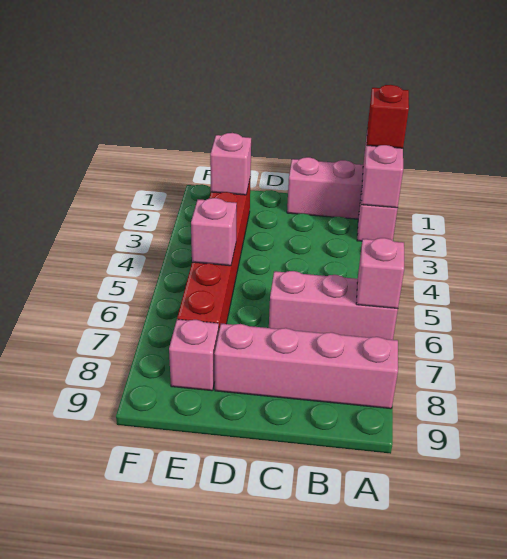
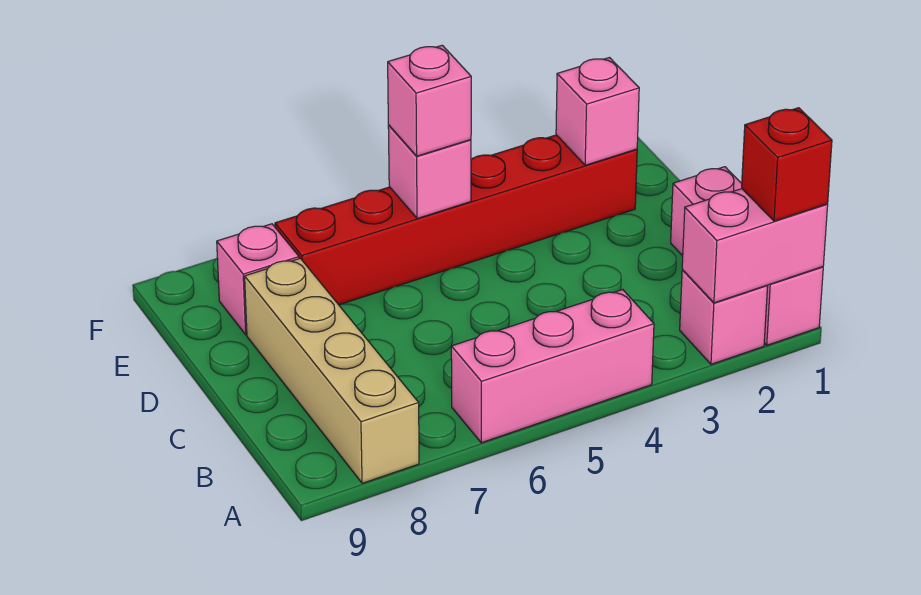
pink brick A6:C6 level 1 -> pink brick A4:A6 level 1
pink brick A6 level 2 -> pink brick E5 level 3
pink brick A8:D8 level 1 -> tan brick A8:D8 level 1

